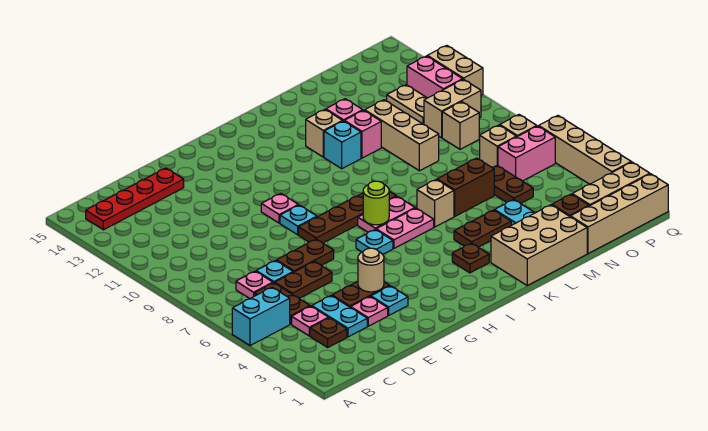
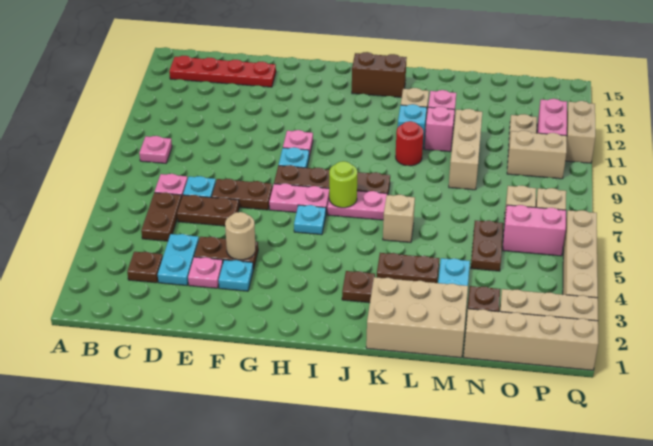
cyan brick A5:B5 level 1 -> none
pink plate C4 level 1 -> pink plate B9 level 1
pink plate I6:J6 level 1 -> pink plate G7:H7 level 1
none -> red round brick K10 level 1
brown brick L6:M6 level 1 -> brown brick I14:J14 level 1
tan brick O9 level 1 -> none

